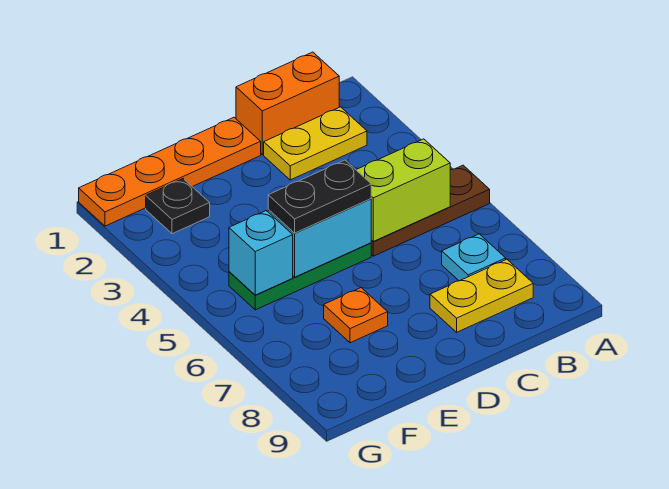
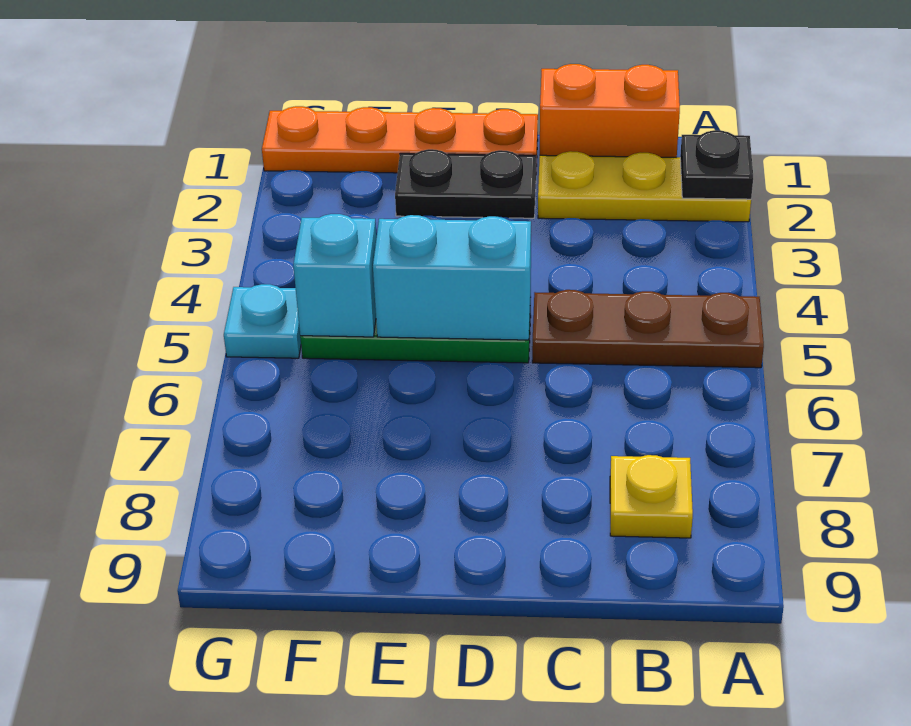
yellow plate B2:C2 level 1 -> yellow plate A2:C2 level 1
lime brick B5:C5 level 2 -> none
cyan plate B7 level 1 -> cyan plate G5 level 1
yellow plate B8:C8 level 1 -> yellow plate B8 level 1
black plate D5:E5 level 3 -> black plate D2:E2 level 1
orange plate E7 level 1 -> none
black plate F2 level 1 -> black plate A2 level 2

